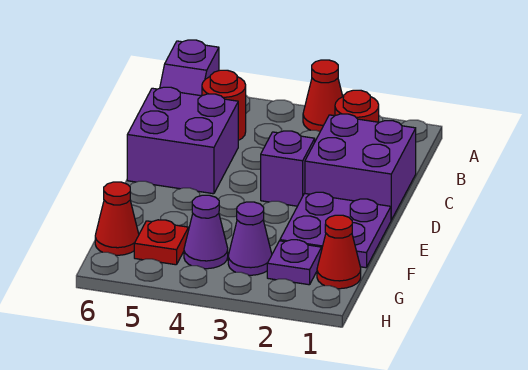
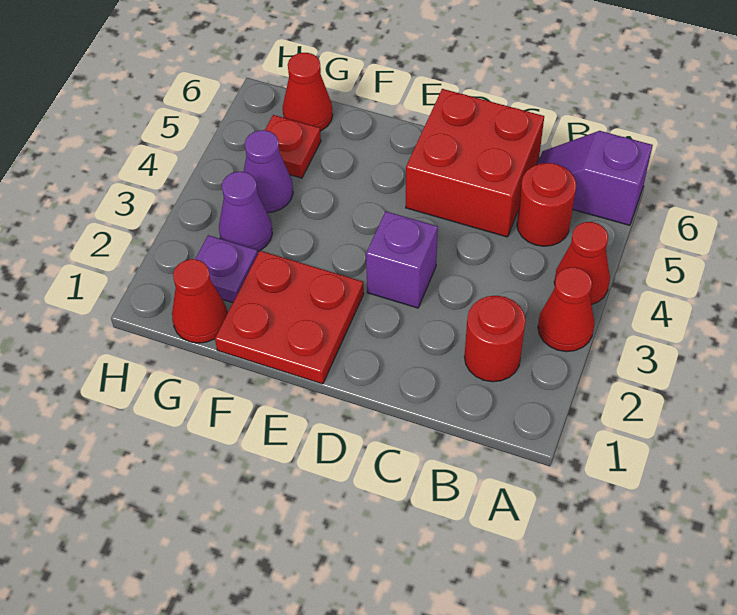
none -> red cone A4 level 1
purple brick C1:D2 level 1 -> none
purple brick C5:D6 level 1 -> red brick C5:D6 level 1
purple plate E1:F2 level 1 -> red plate E1:F2 level 1

